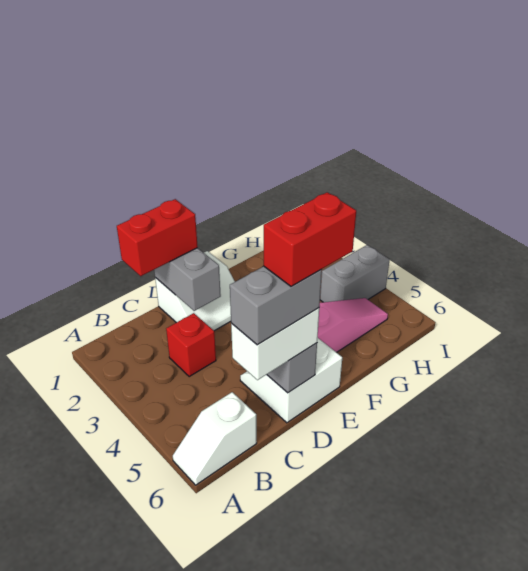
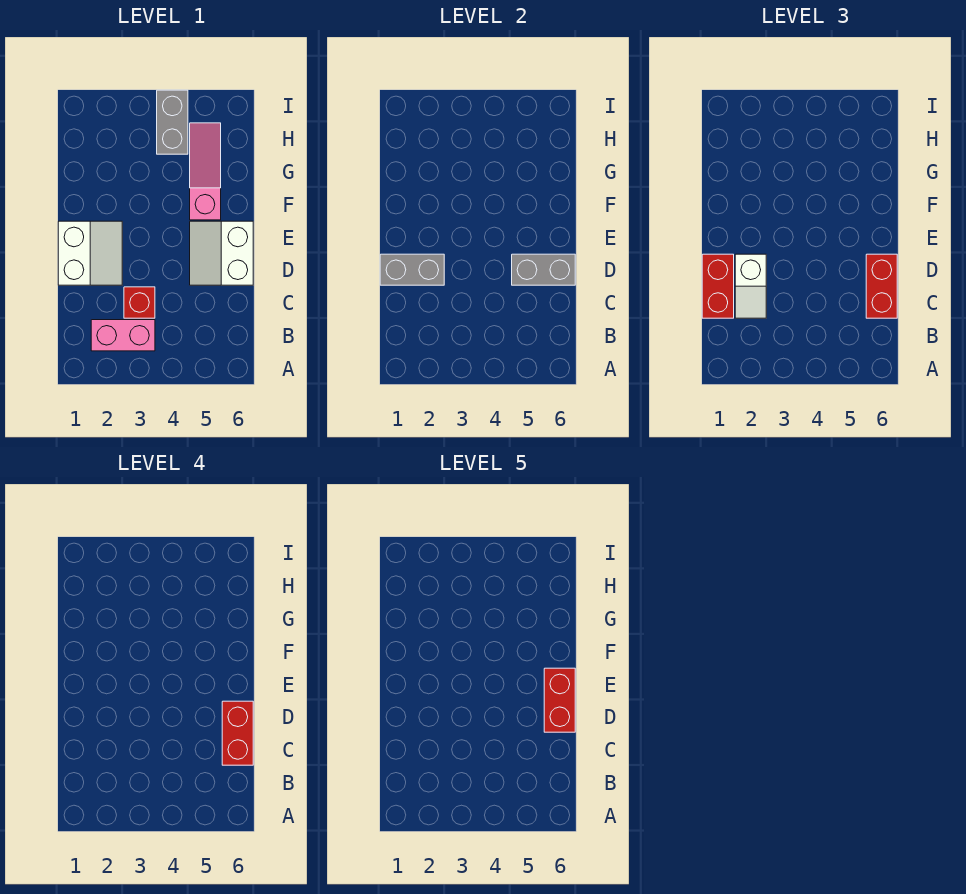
white slope A6:B6 level 1 top B -> white slope C2:D2 level 3 top D
none -> pink brick B2:B3 level 1
white brick C6:D6 level 3 -> red brick C6:D6 level 3
grey brick C6:D6 level 4 -> red brick C6:D6 level 4

